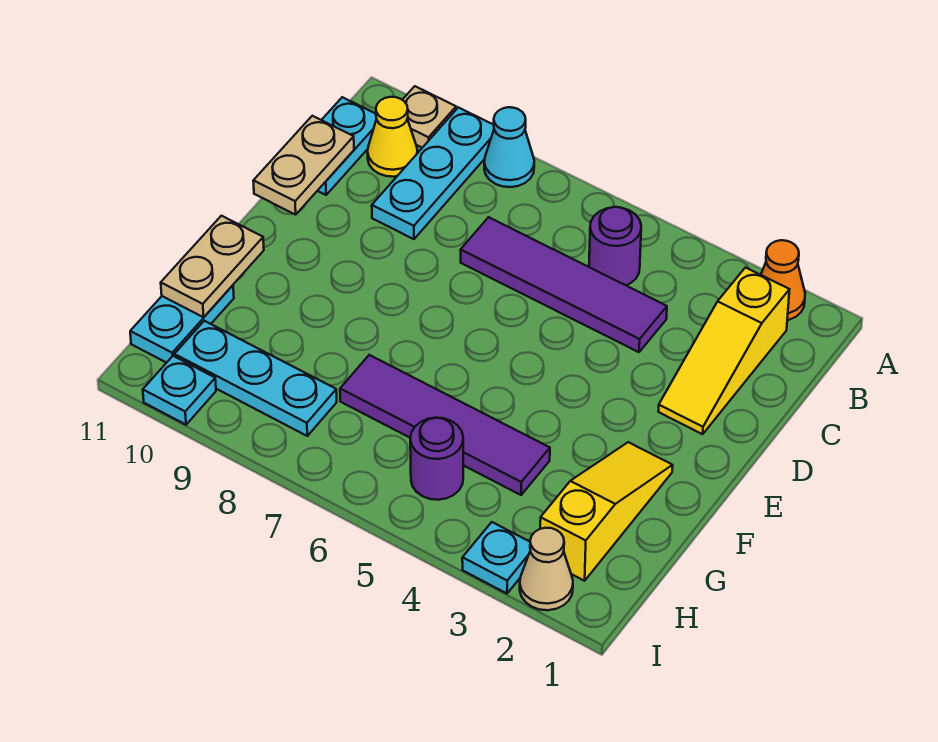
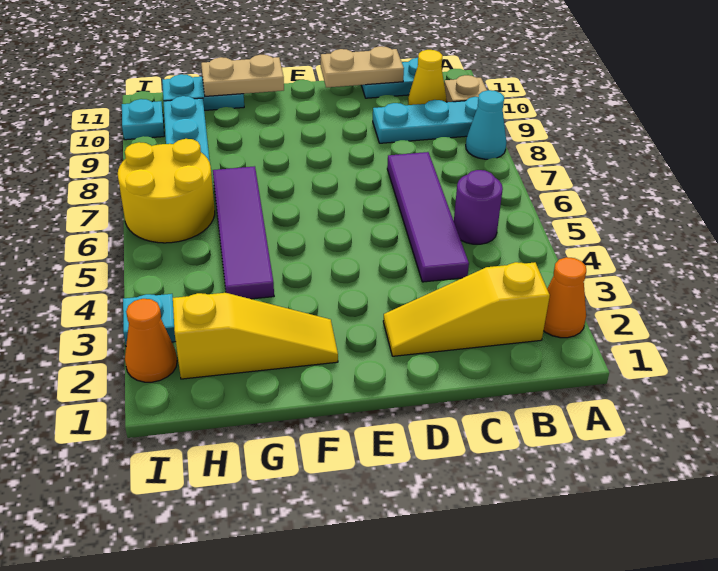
purple round brick H5 level 1 -> none
none -> yellow round brick H6:I7 level 1
tan cone I2 level 1 -> orange cone I2 level 1

